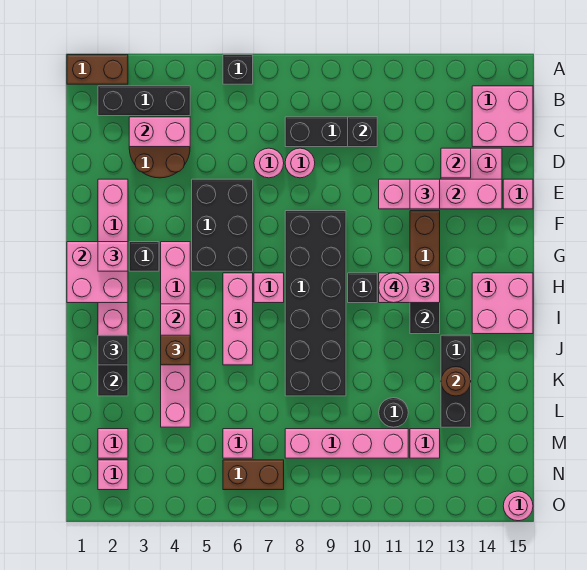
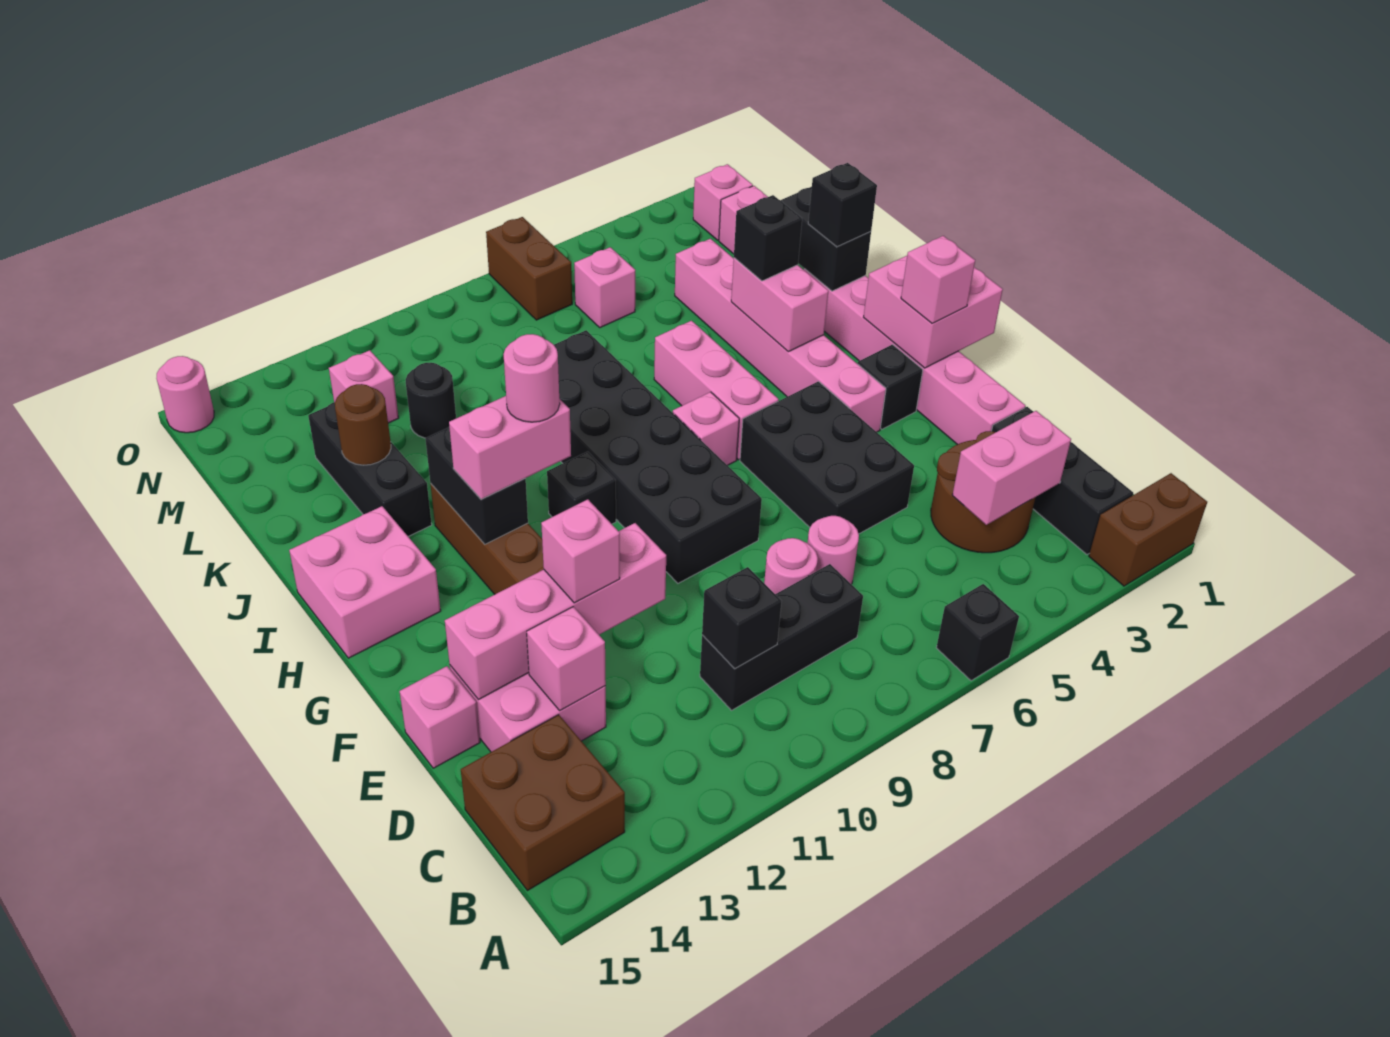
black brick B2:B4 level 1 -> black brick B2:D2 level 1
pink brick B14:C15 level 1 -> brown brick B14:C15 level 1
brown brick J4 level 3 -> black brick J4 level 3
pink brick M8:M11 level 1 -> none
brown brick N6:N7 level 1 -> brown brick N7:O7 level 1

